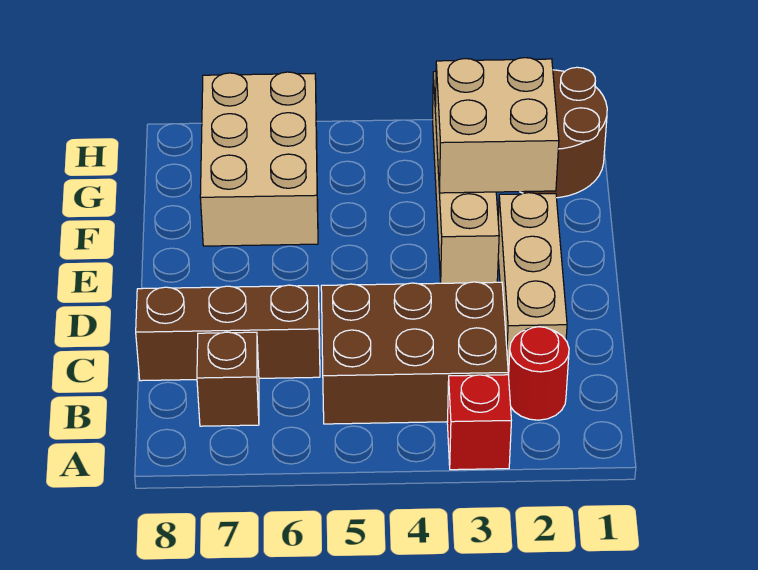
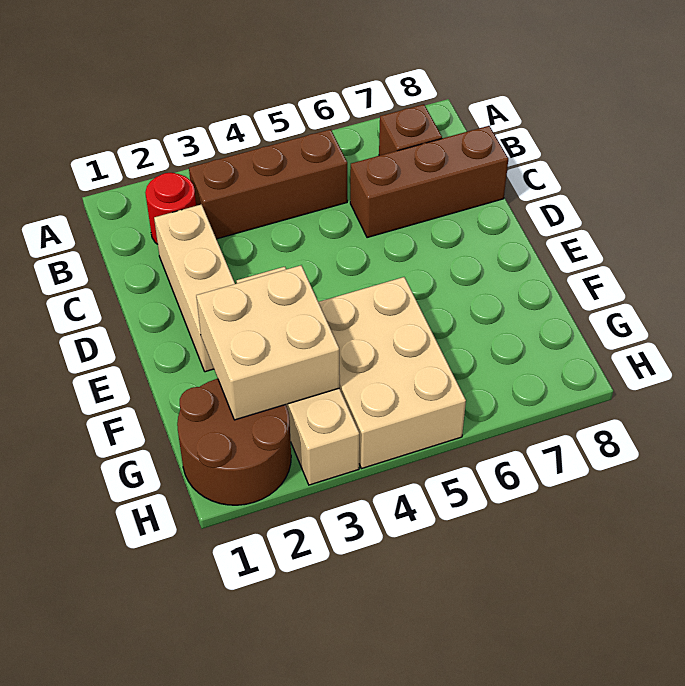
red brick A3 level 1 -> none
brown brick B3:C5 level 1 -> brown brick B3:B5 level 1
tan brick F6:H7 level 1 -> tan brick F4:H5 level 1

